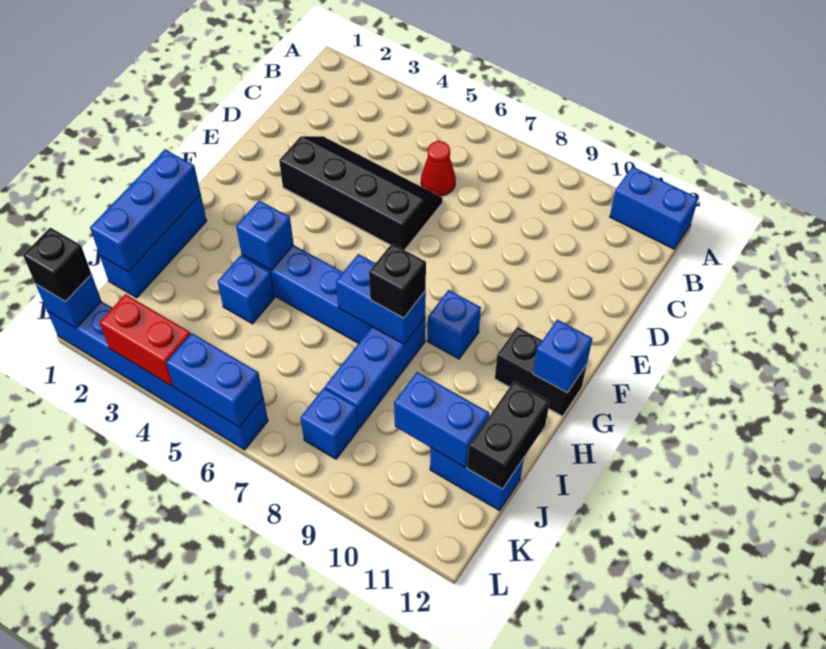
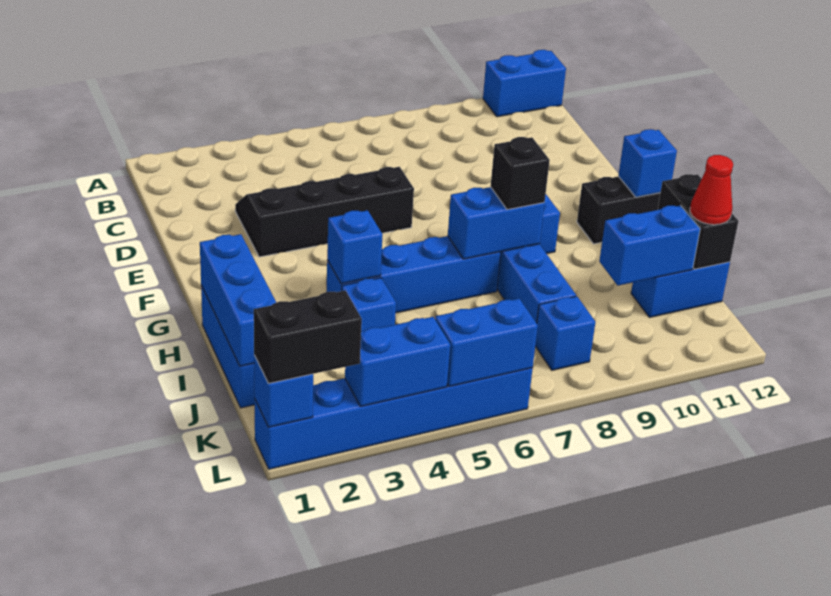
red cone C6 level 1 -> red cone J12 level 3
black brick L1 level 3 -> black brick L1:L2 level 3
red brick L3:L4 level 2 -> blue brick L3:L4 level 2

